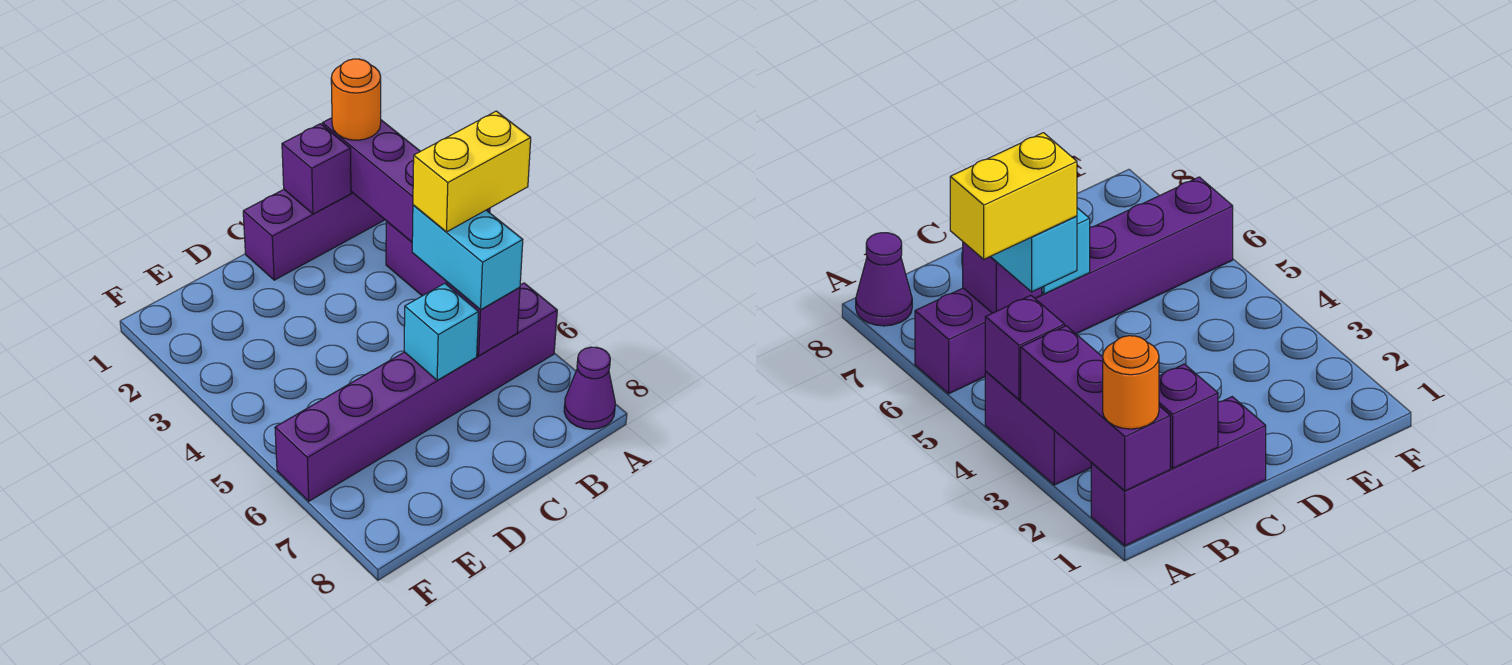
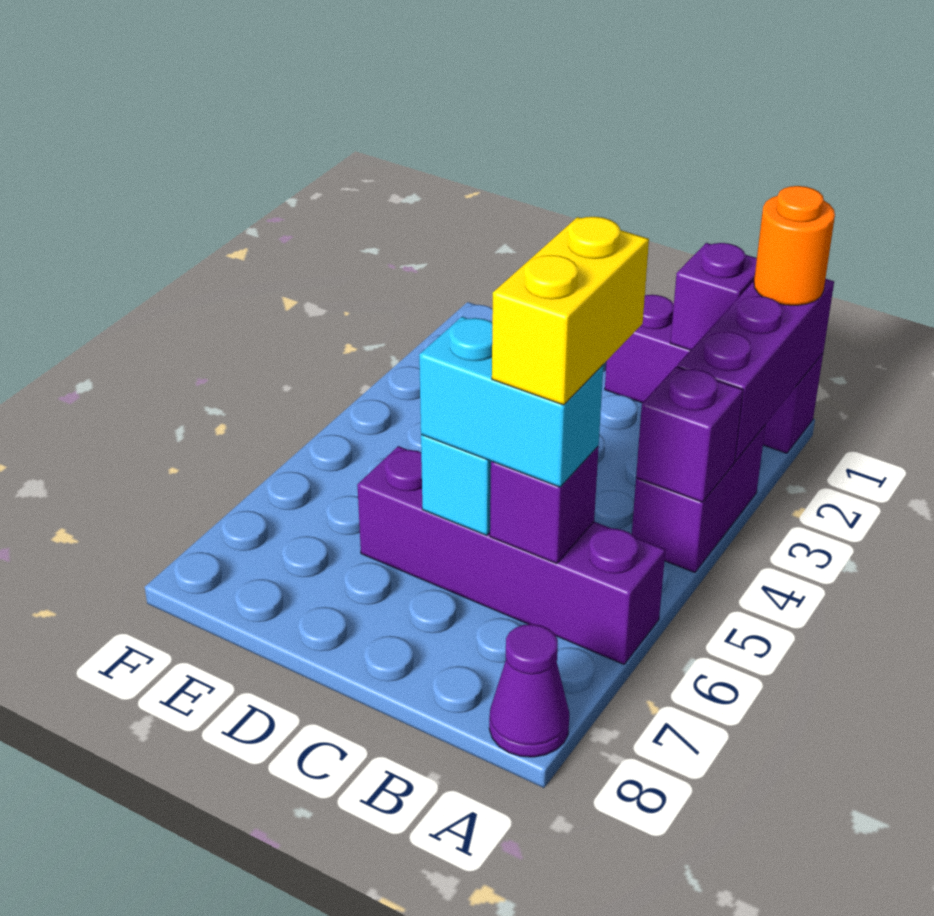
yellow brick A5:B5 level 4 -> yellow brick B5:B6 level 4
purple brick A6:F6 level 1 -> purple brick A6:D6 level 1
cyan brick B5:B6 level 3 -> cyan brick B6:C6 level 3

